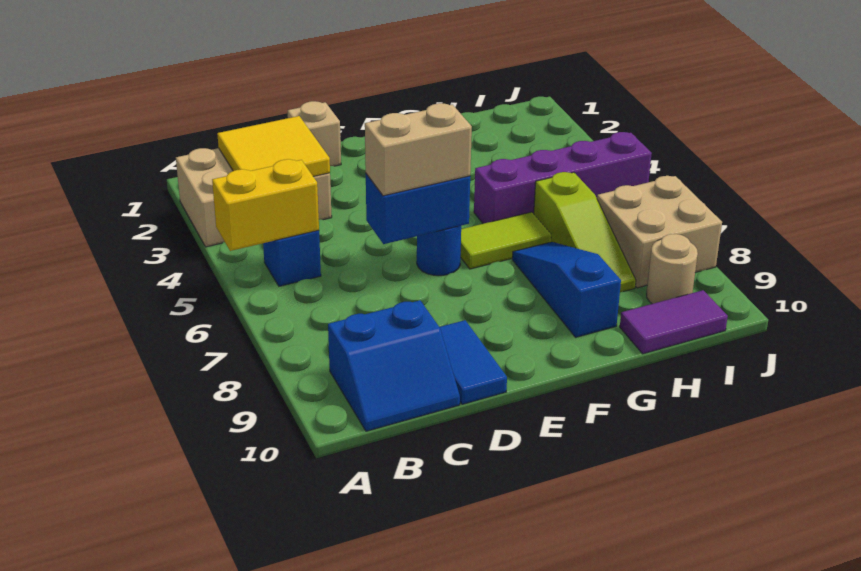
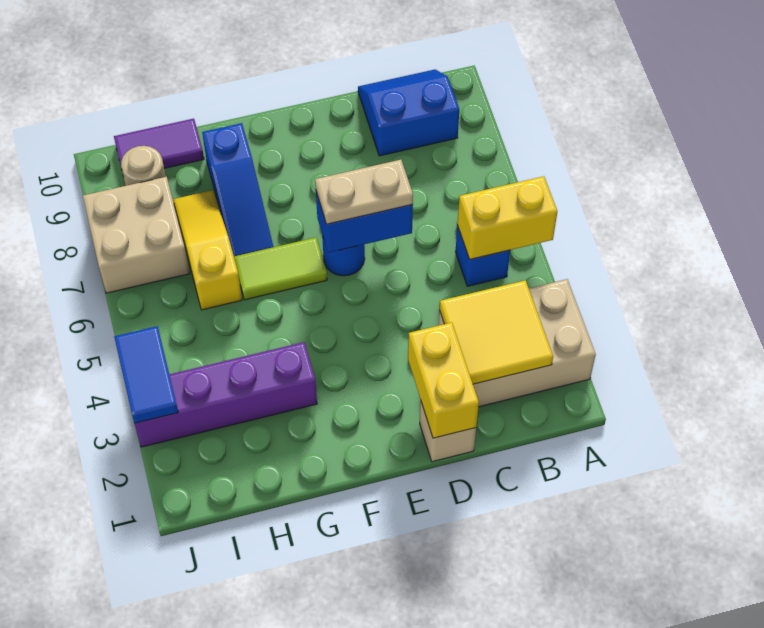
none -> yellow brick D1:D2 level 2
tan brick D6:E6 level 3 -> tan plate D6:E6 level 3
blue tile D9:D10 level 1 -> blue tile J3:J4 level 2
purple brick G5:J5 level 1 -> purple brick G3:J3 level 1
lime slope H6:H8 level 1 top 6 -> yellow slope H6:H8 level 1 top 6

